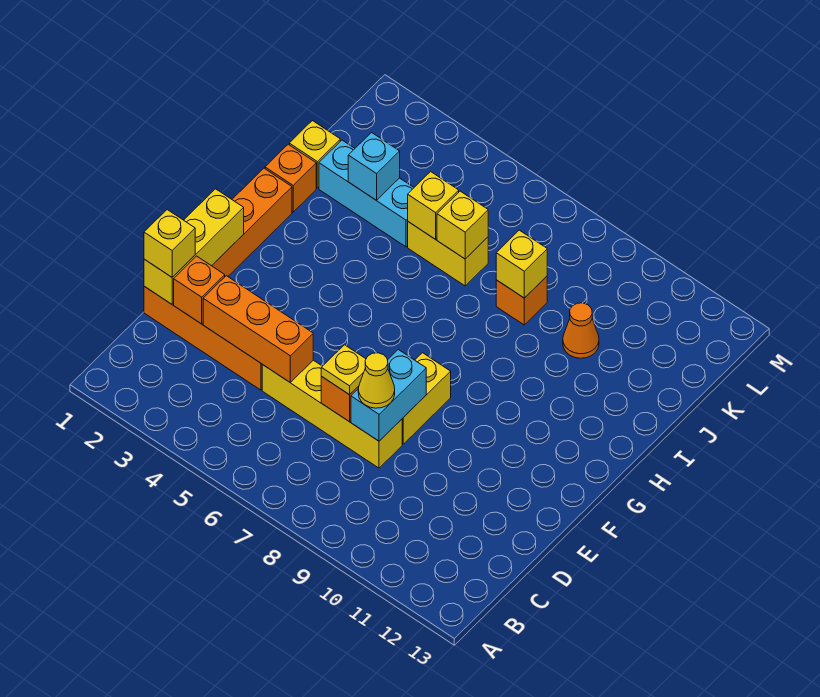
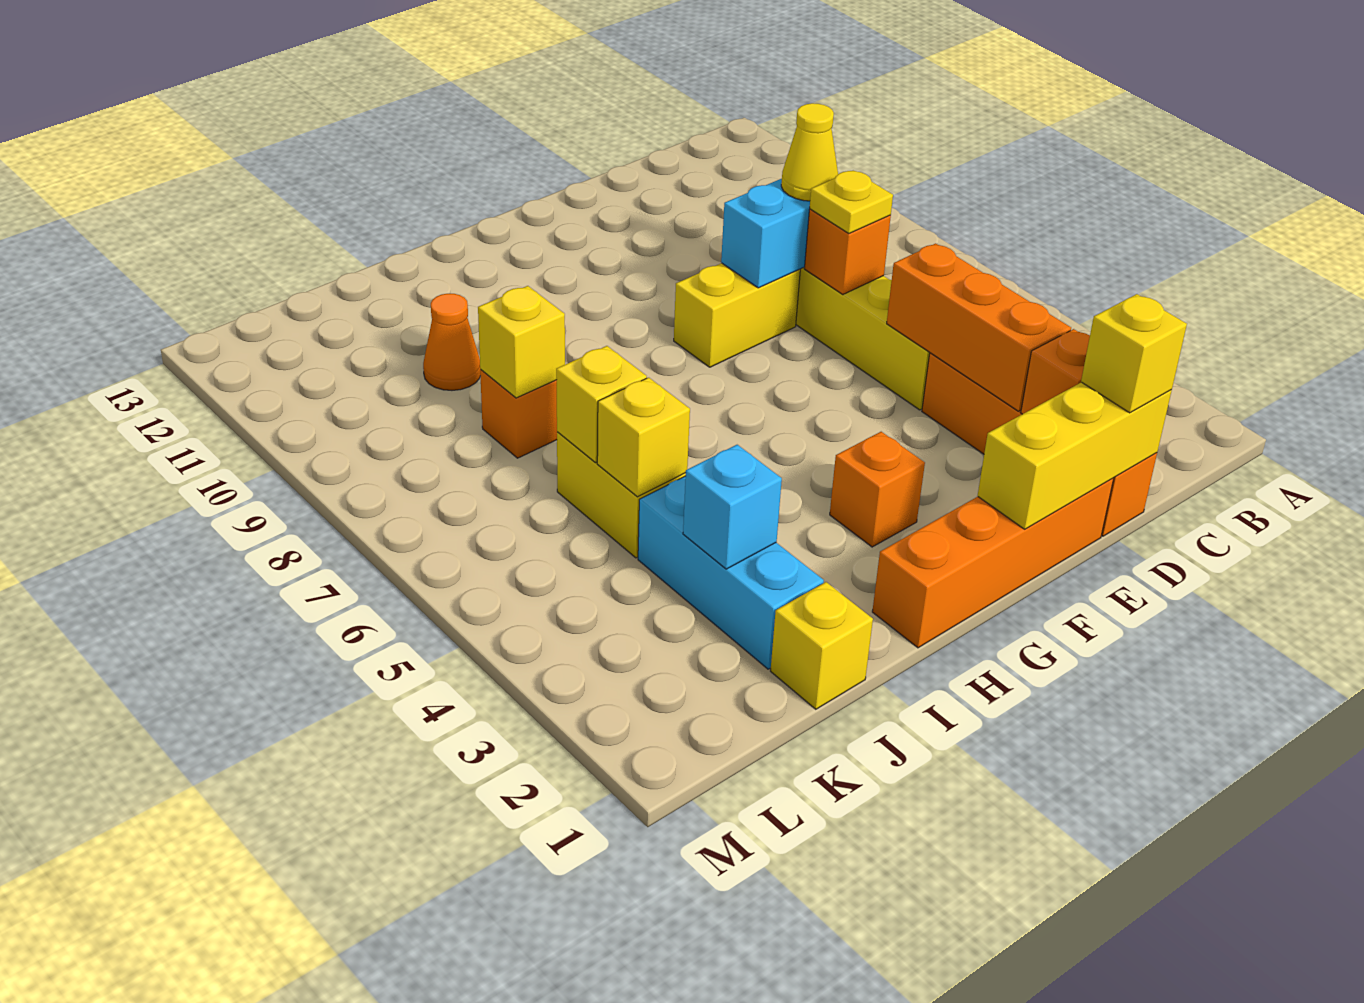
orange brick I1 level 1 -> orange brick G3 level 1

